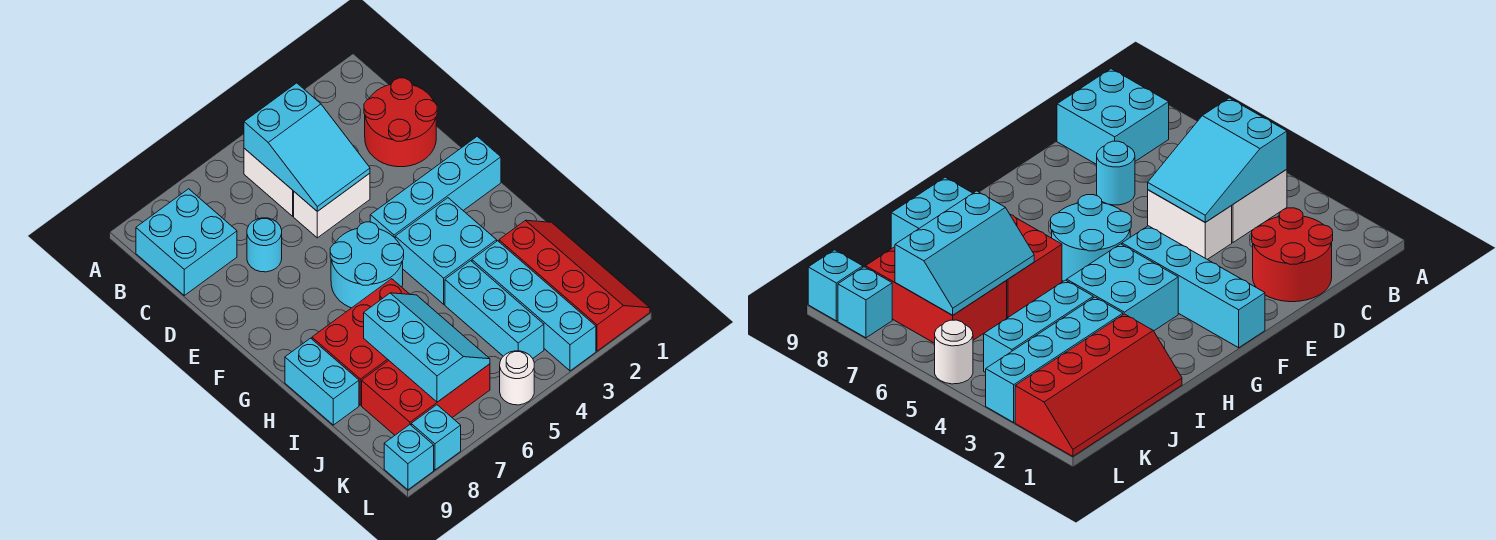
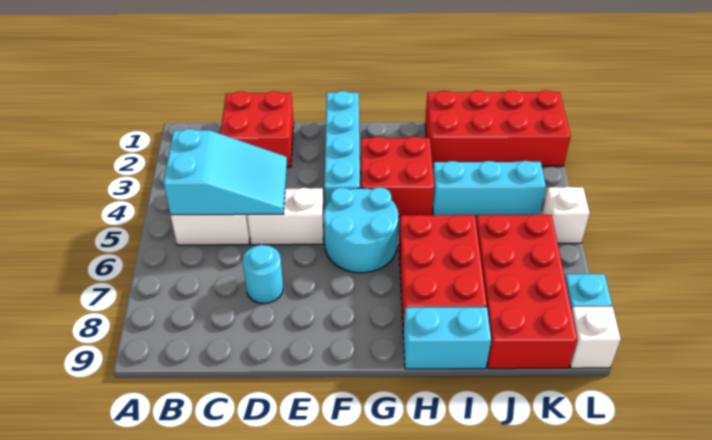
cyan brick B8:C9 level 1 -> none
red round brick C1:D2 level 1 -> red brick C1:D2 level 1
white brick D4:D5 level 1 -> white brick D5:E5 level 1
cyan brick G3:H4 level 1 -> red brick G3:H4 level 1
red slope I1:L2 level 1 top 2 -> red brick I1:L2 level 1
cyan brick I3:L3 level 1 -> none
cyan slope I6:K7 level 2 top 7 -> none
red brick J6:K8 level 1 -> red brick J6:K9 level 1
white round brick L5 level 1 -> white brick L5 level 1
cyan brick L9 level 1 -> white brick L9 level 1

